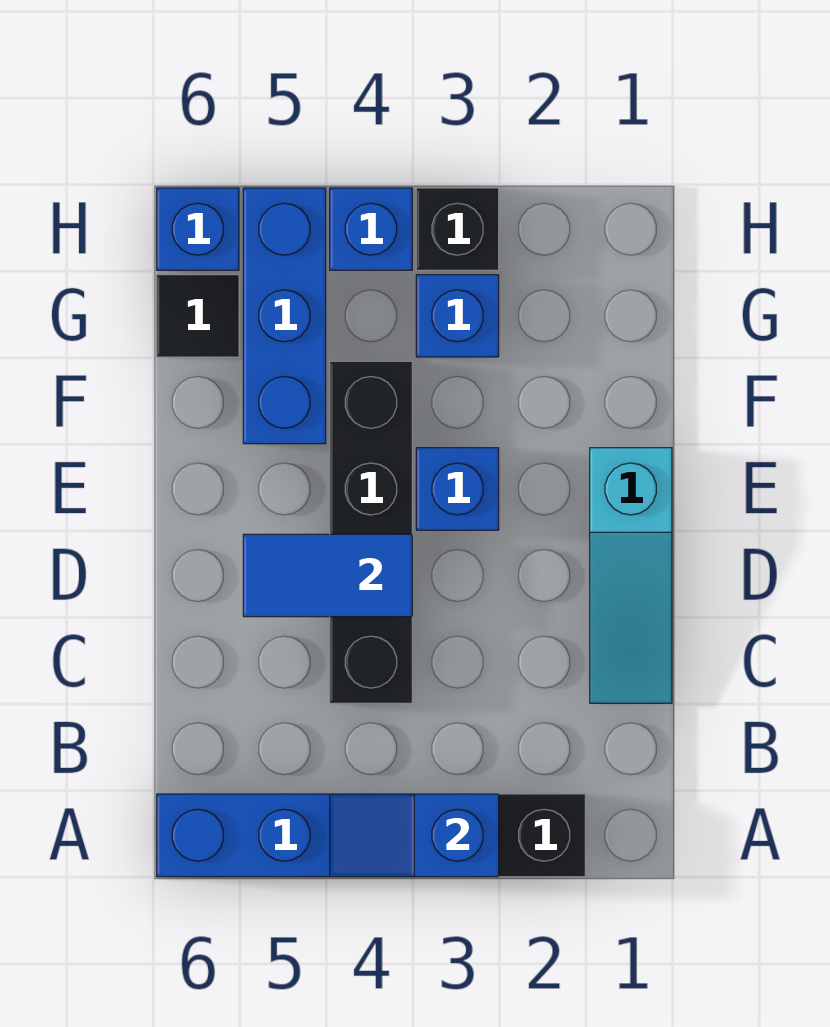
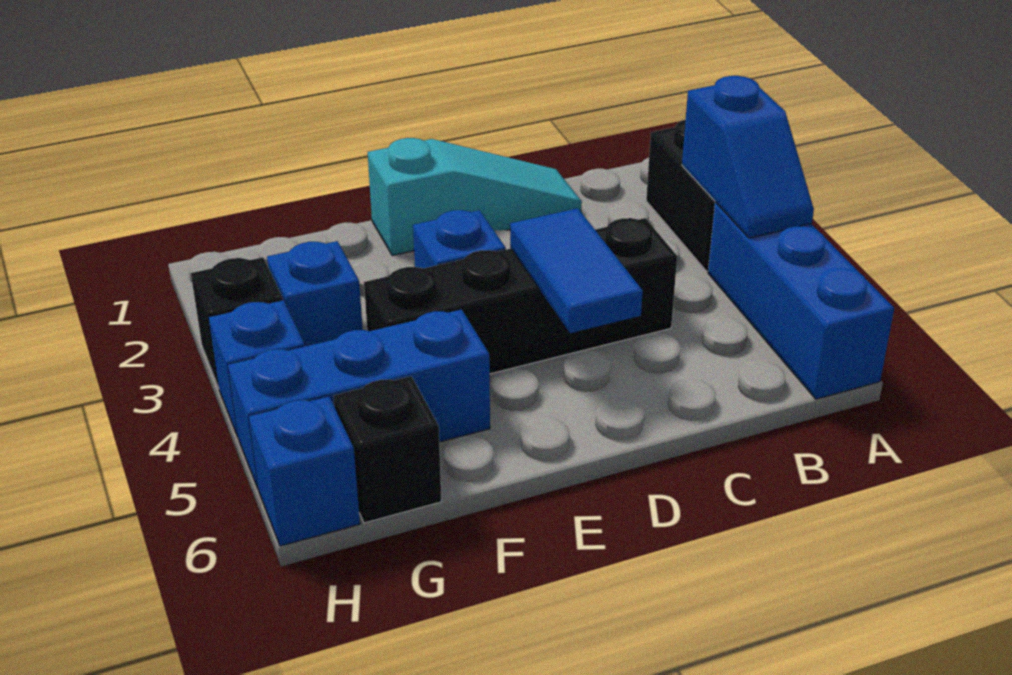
black tile G6 level 1 -> black brick G6 level 1

